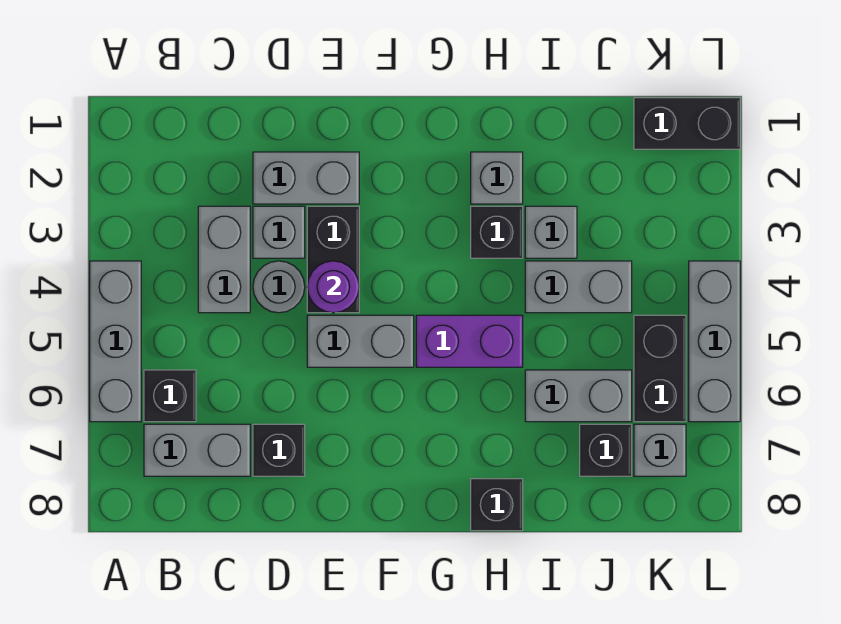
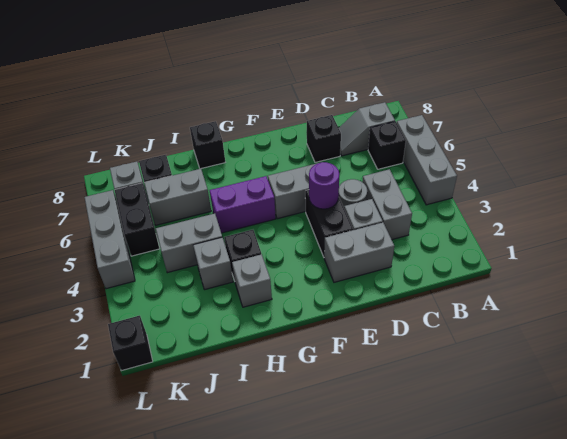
grey brick B7:C7 level 1 -> grey slope B7:C7 level 1 top B
black brick K1:L1 level 1 -> black brick L1 level 1

